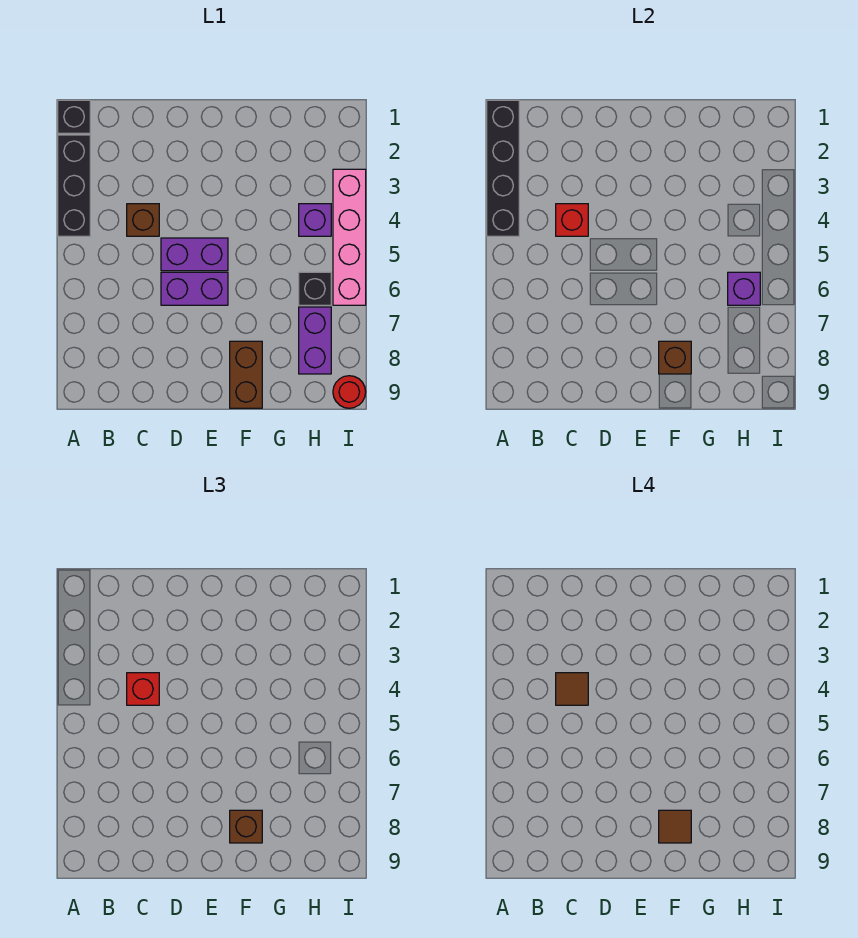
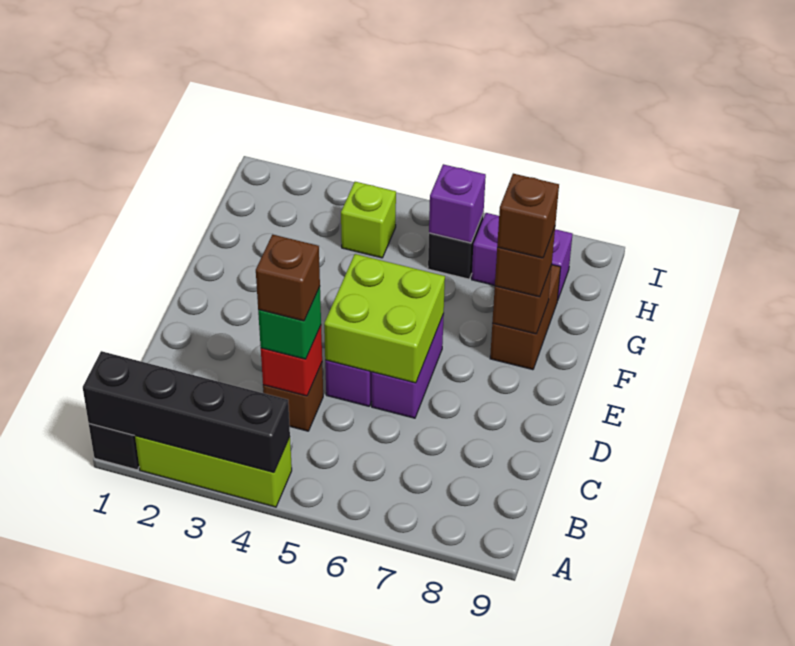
black brick A2:A4 level 1 -> lime brick A2:A4 level 1
red brick C4 level 3 -> green brick C4 level 3
brown tile C4 level 4 -> brown brick C4 level 4
none -> lime brick D5:E6 level 2
brown brick F8:F9 level 1 -> brown brick F8:G8 level 1
brown tile F8 level 4 -> brown brick F8 level 4
purple brick H4 level 1 -> lime brick H4 level 1
pink brick I3:I6 level 1 -> none
red round brick I9 level 1 -> none

